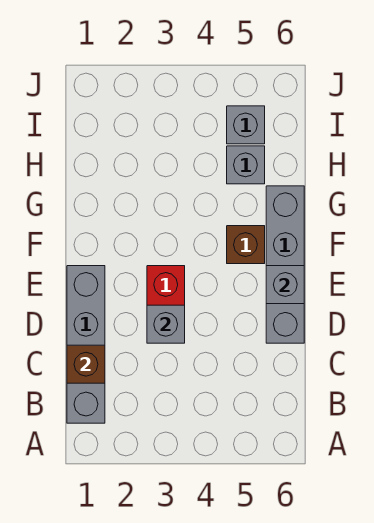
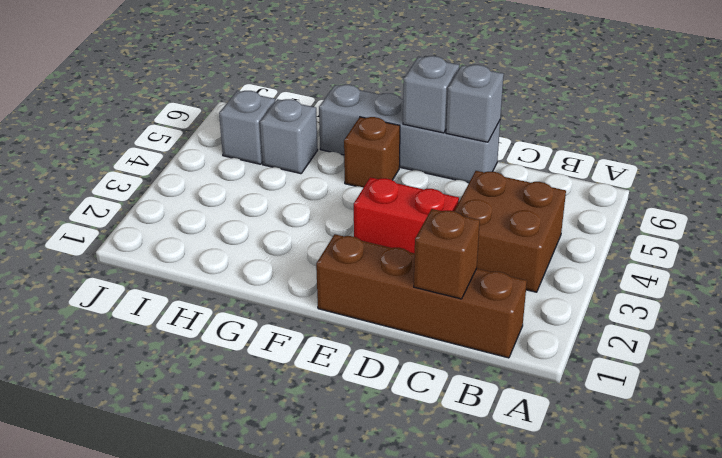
grey brick B1:E1 level 1 -> brown brick B1:E1 level 1
none -> brown brick B3:C4 level 1
grey brick D3 level 2 -> grey brick D6 level 2

